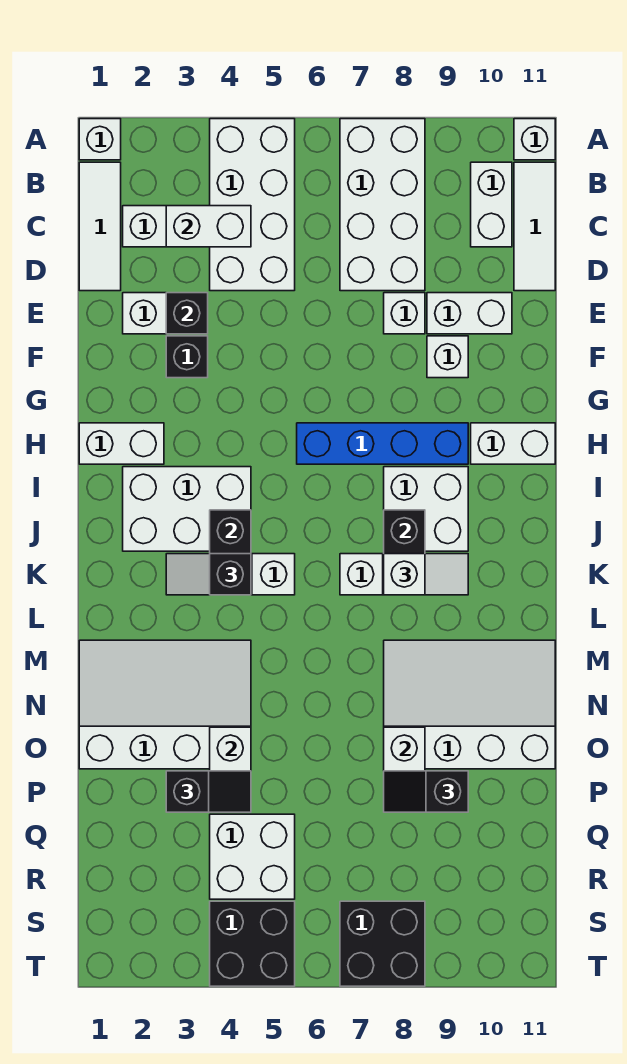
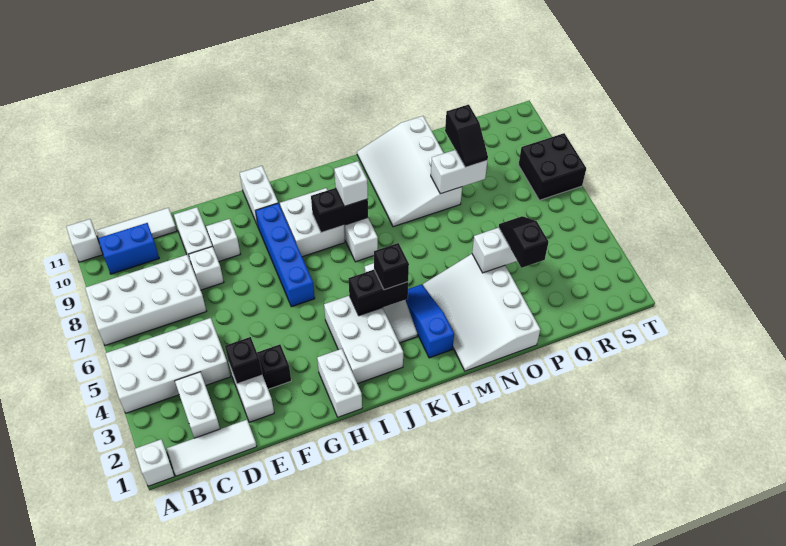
white brick B10:C10 level 1 -> blue brick B10:C10 level 1
white brick C3:C4 level 2 -> none
none -> blue slope L2:L4 level 1 top 2
white brick Q4:R5 level 1 -> none
black brick S4:T5 level 1 -> none

